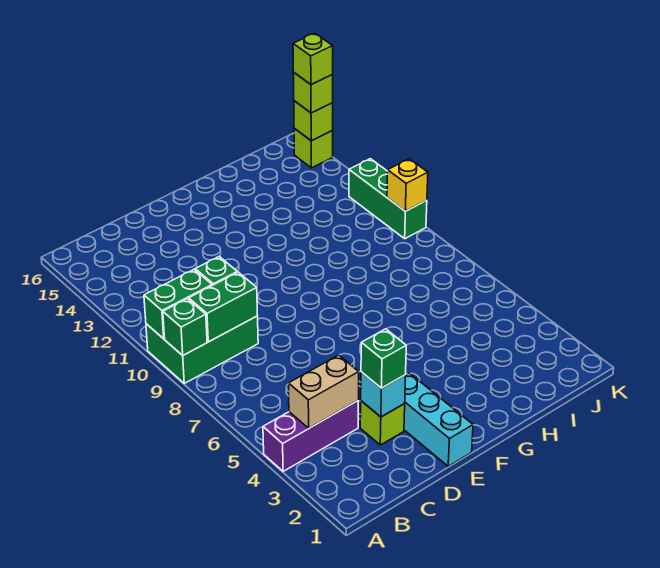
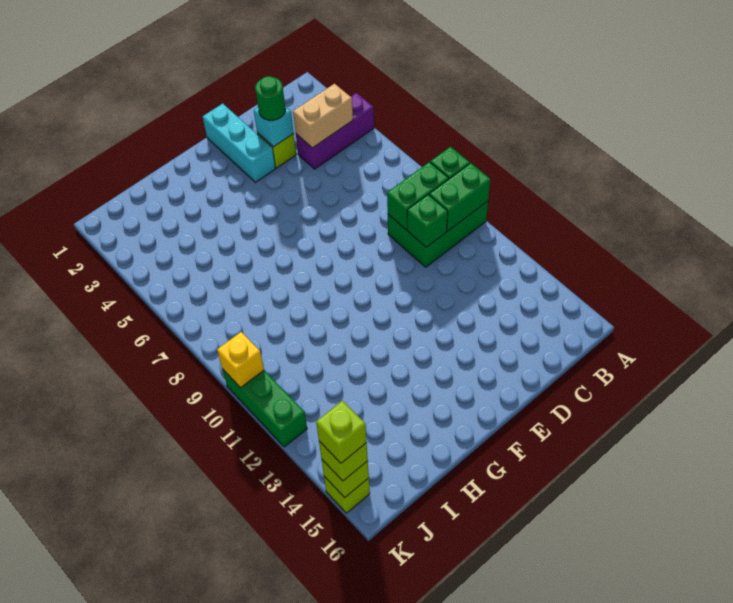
green brick D3 level 3 -> green round brick D3 level 3

